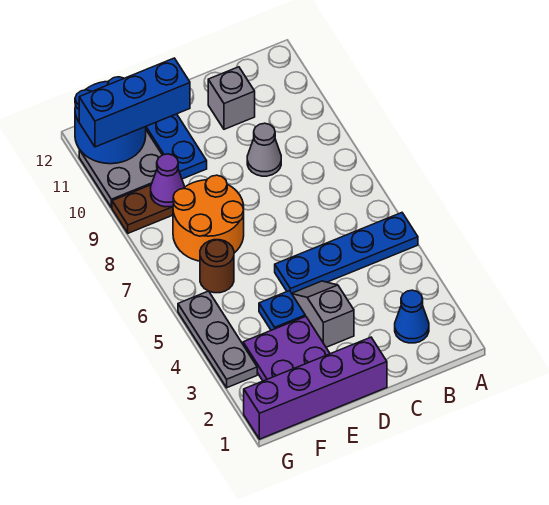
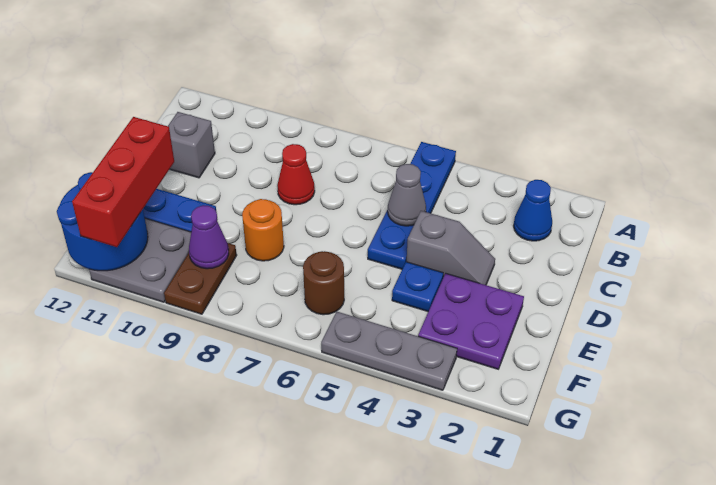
none -> red cone C8 level 1
grey cone C9 level 1 -> grey cone C5 level 2
purple brick D1:G1 level 1 -> none
grey slope D3:D4 level 1 top 3 -> grey slope D3:D4 level 1 top 4
orange round brick E7:F8 level 1 -> orange round brick E8 level 1
blue brick E11:G11 level 3 -> red brick E11:G11 level 3

